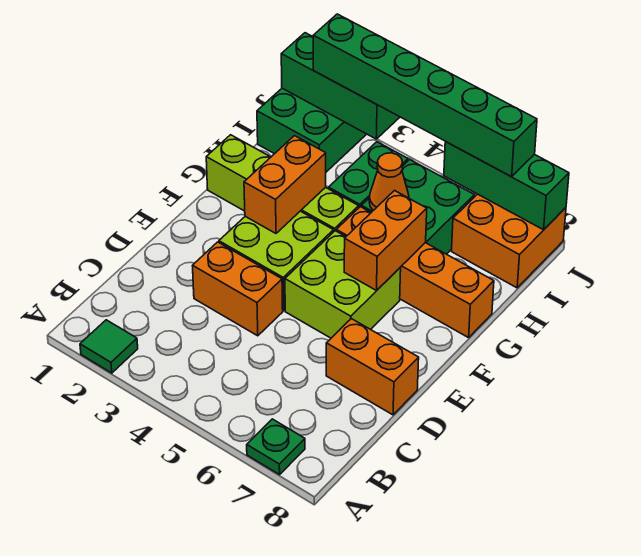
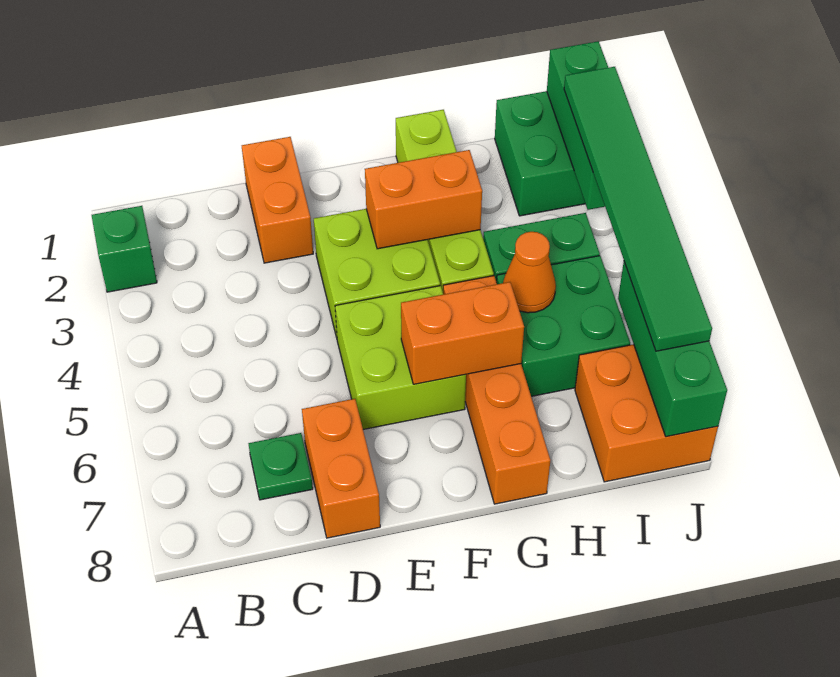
green tile A2 level 1 -> green brick A2 level 1
green plate A7 level 1 -> green plate C7 level 1
orange brick D3:D4 level 1 -> orange brick D1:D2 level 1
green brick J2:J7 level 3 -> green tile J2:J7 level 3

